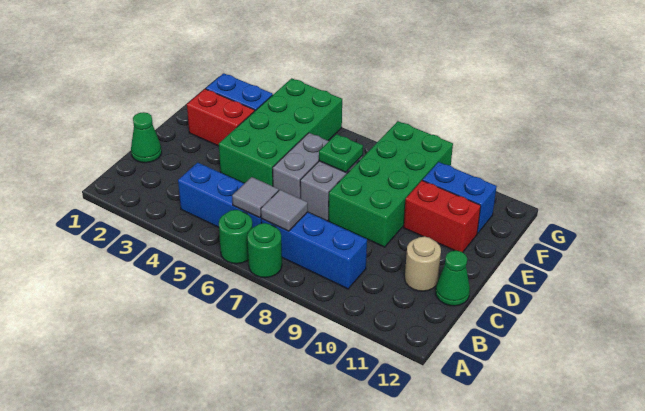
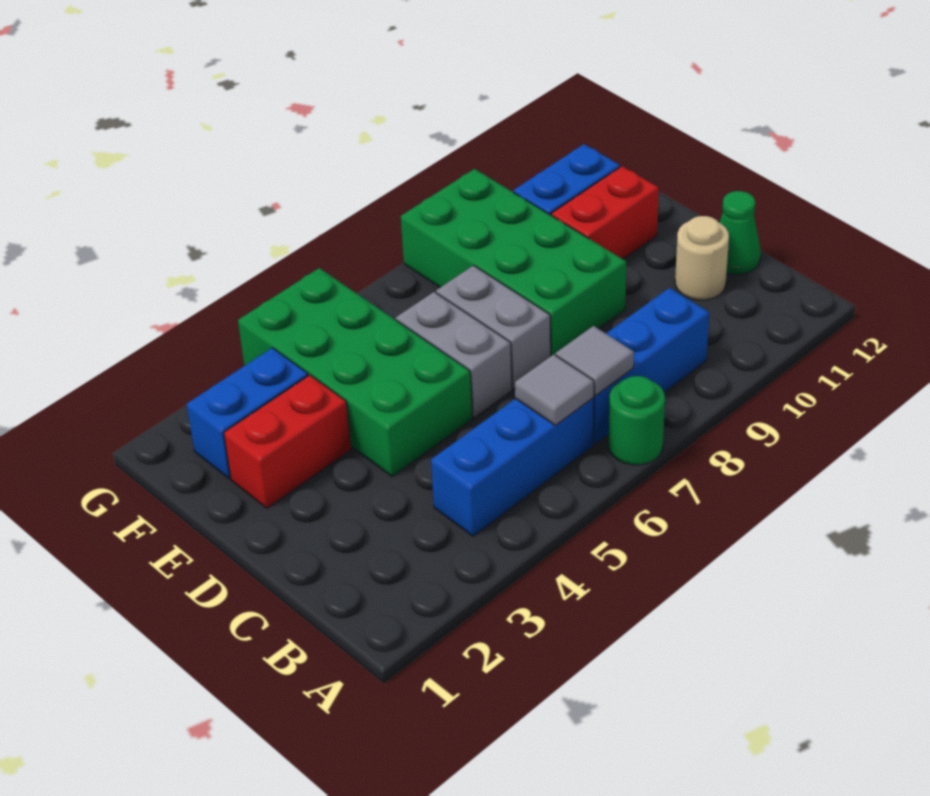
green round brick A6 level 1 -> none
green cone C1 level 1 -> none
green plate E7 level 2 -> none

